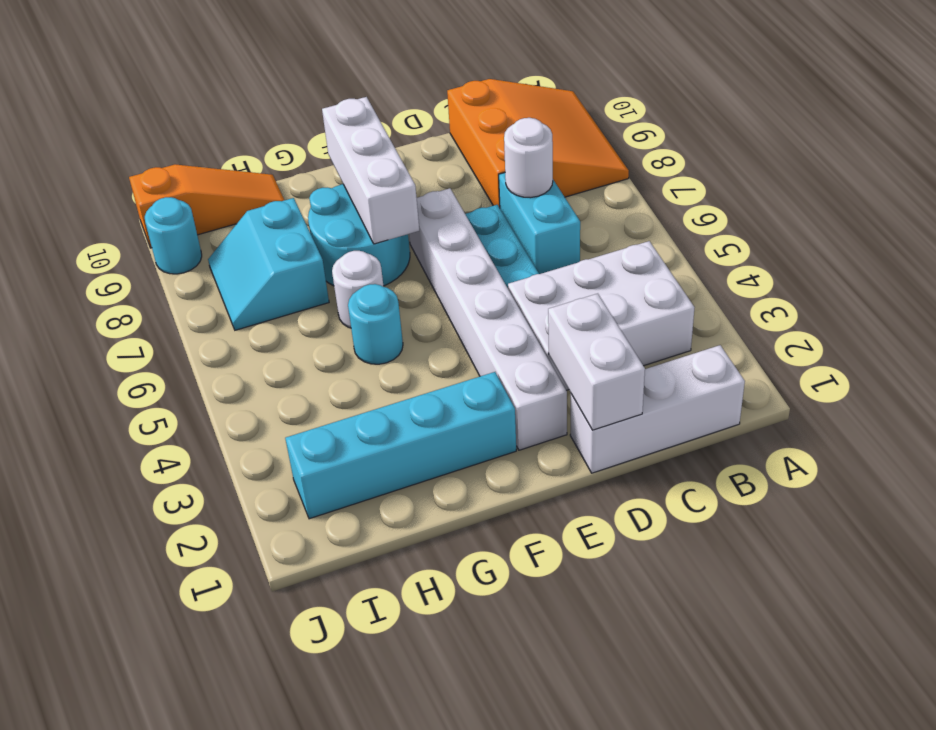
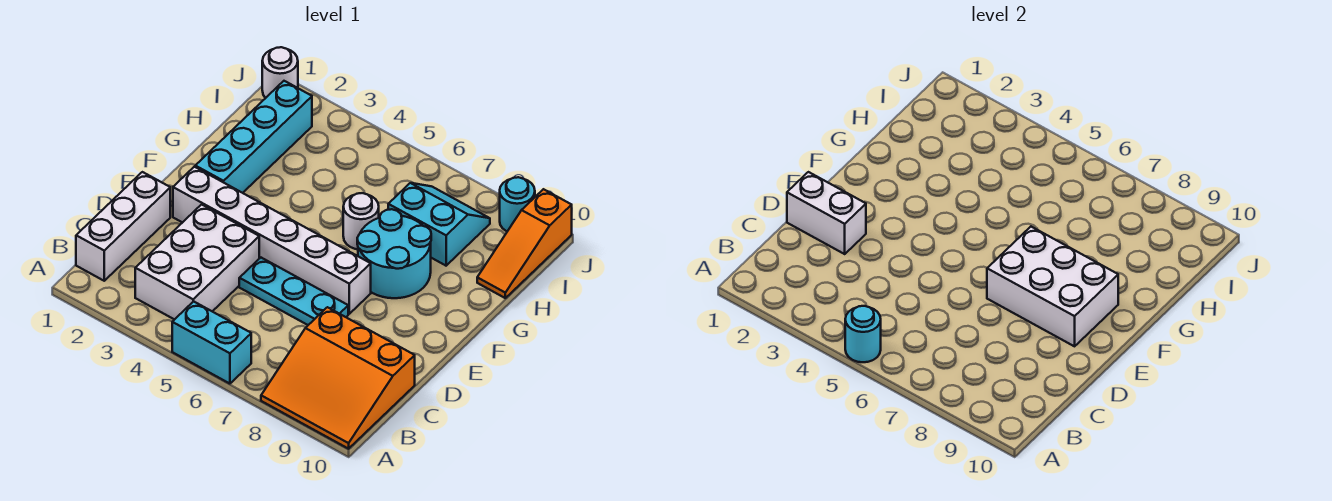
cyan brick C6:C7 level 1 -> cyan brick A5:A6 level 1
white round brick C7 level 2 -> white round brick J1 level 1
white brick F7:F9 level 2 -> white brick E7:F9 level 2
cyan round brick G5 level 1 -> cyan round brick A5 level 2

